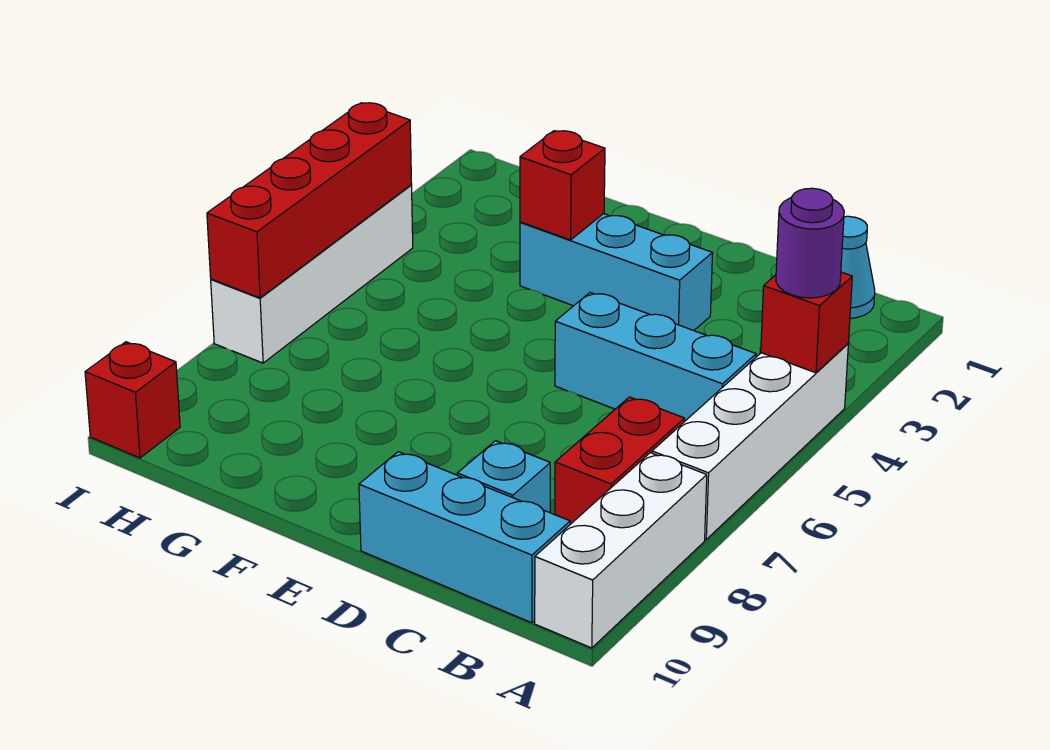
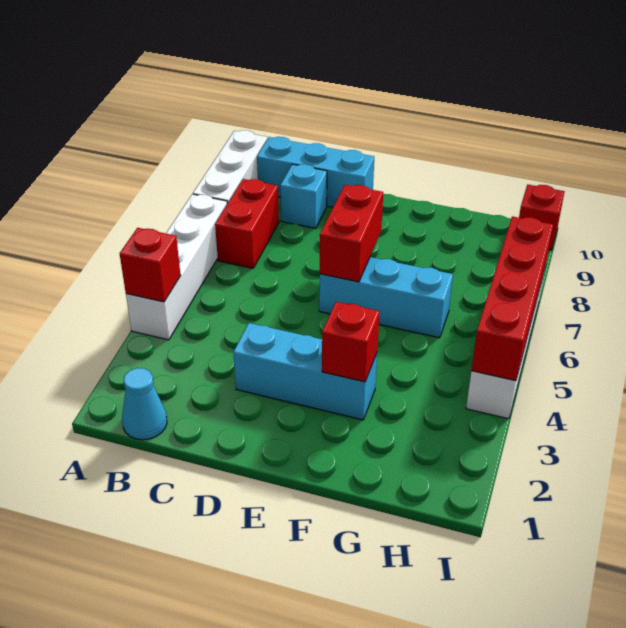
purple round brick A4 level 3 -> none
cyan brick B5:D5 level 1 -> cyan brick E6:G6 level 1
none -> red brick E6:E7 level 2

